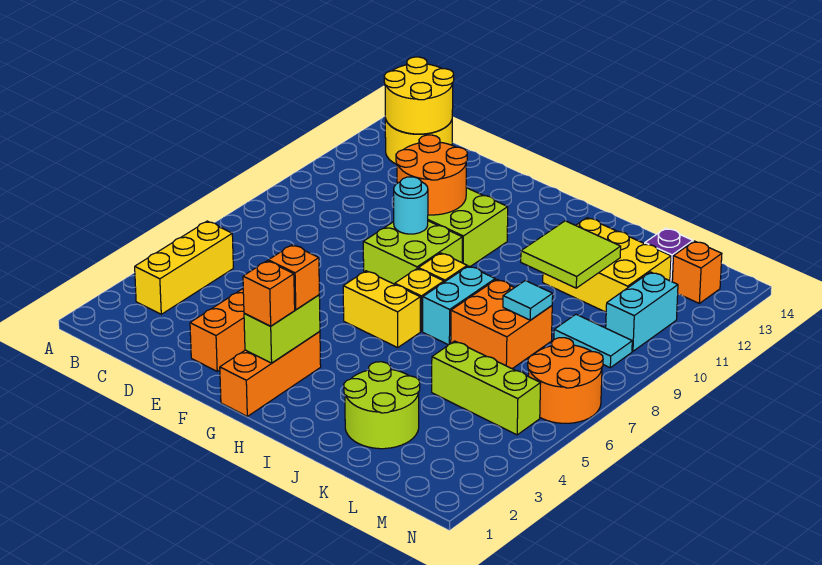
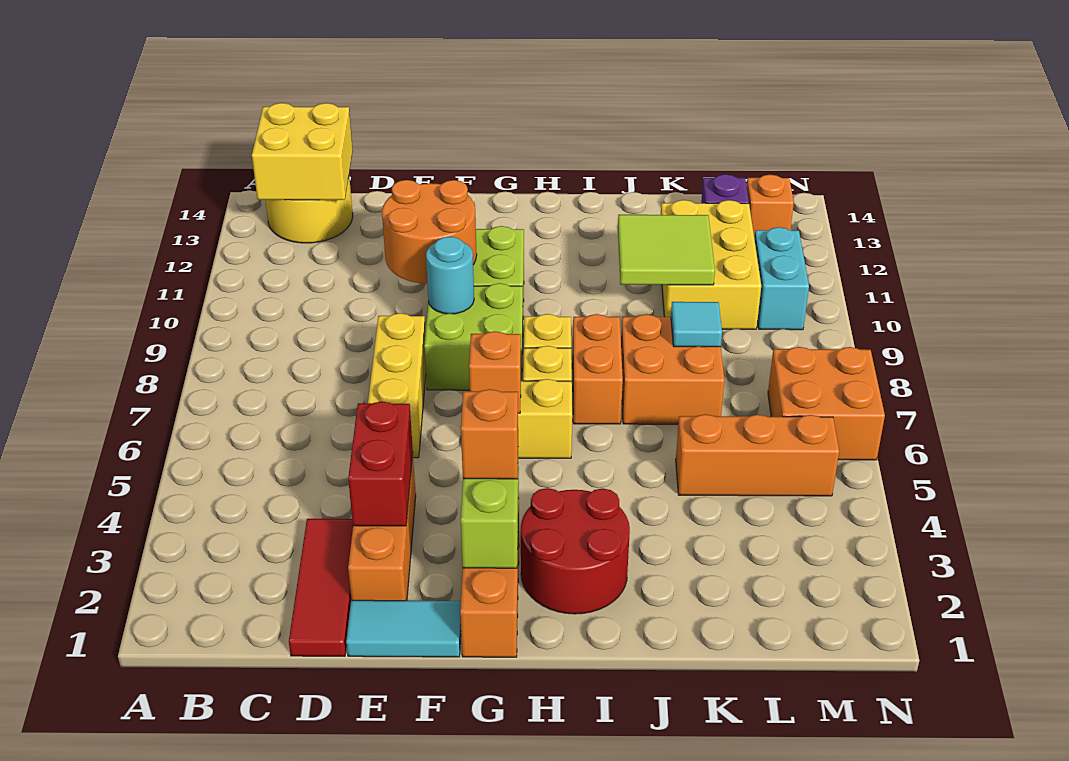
yellow brick B3:B5 level 1 -> yellow brick E6:E8 level 1
yellow round brick B13:C14 level 2 -> yellow brick B13:C14 level 2
none -> red tile D1:D3 level 1
none -> red brick E3:E4 level 2
orange brick G2 level 3 -> orange brick G6 level 2
none -> red round brick H2:I3 level 1
cyan brick I7:I8 level 1 -> orange brick I7:I8 level 1
lime round brick J2:K3 level 1 -> none
yellow brick J11:L12 level 1 -> yellow brick K10:L12 level 1
lime brick K5:M5 level 1 -> orange brick K5:M5 level 1
cyan tile L9:M9 level 1 -> cyan tile E1:F1 level 1
orange round brick M6:N7 level 1 -> orange brick M6:N7 level 1

